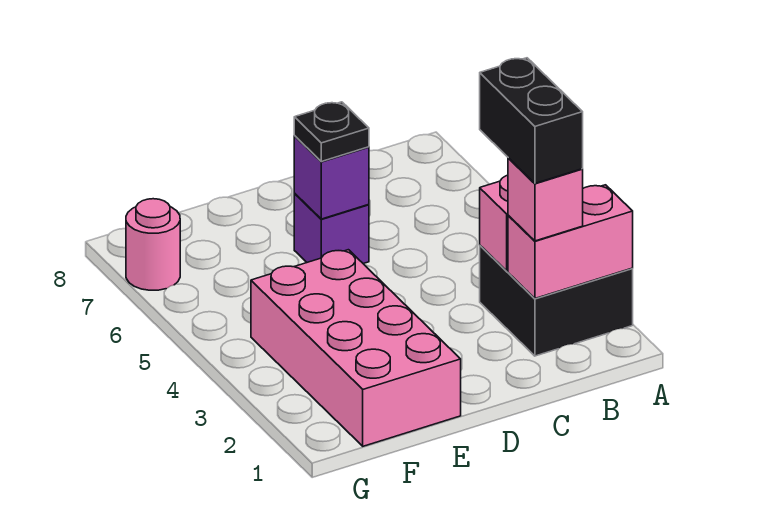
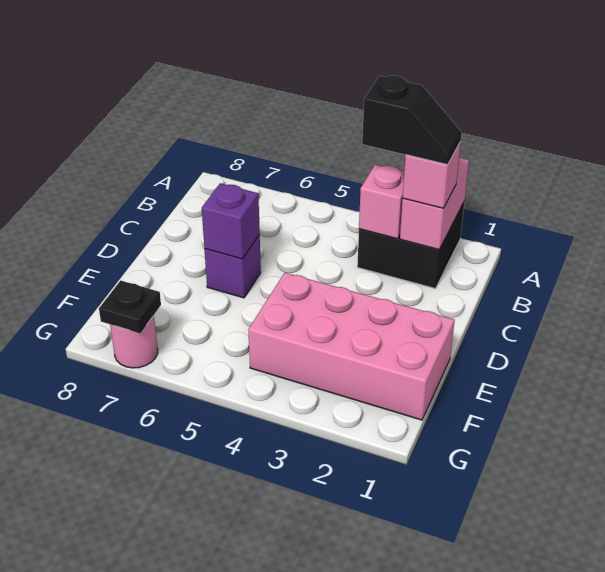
black brick B2:B3 level 4 -> black slope B2:B3 level 4 top 3
black plate D6 level 3 -> black plate G7 level 2

